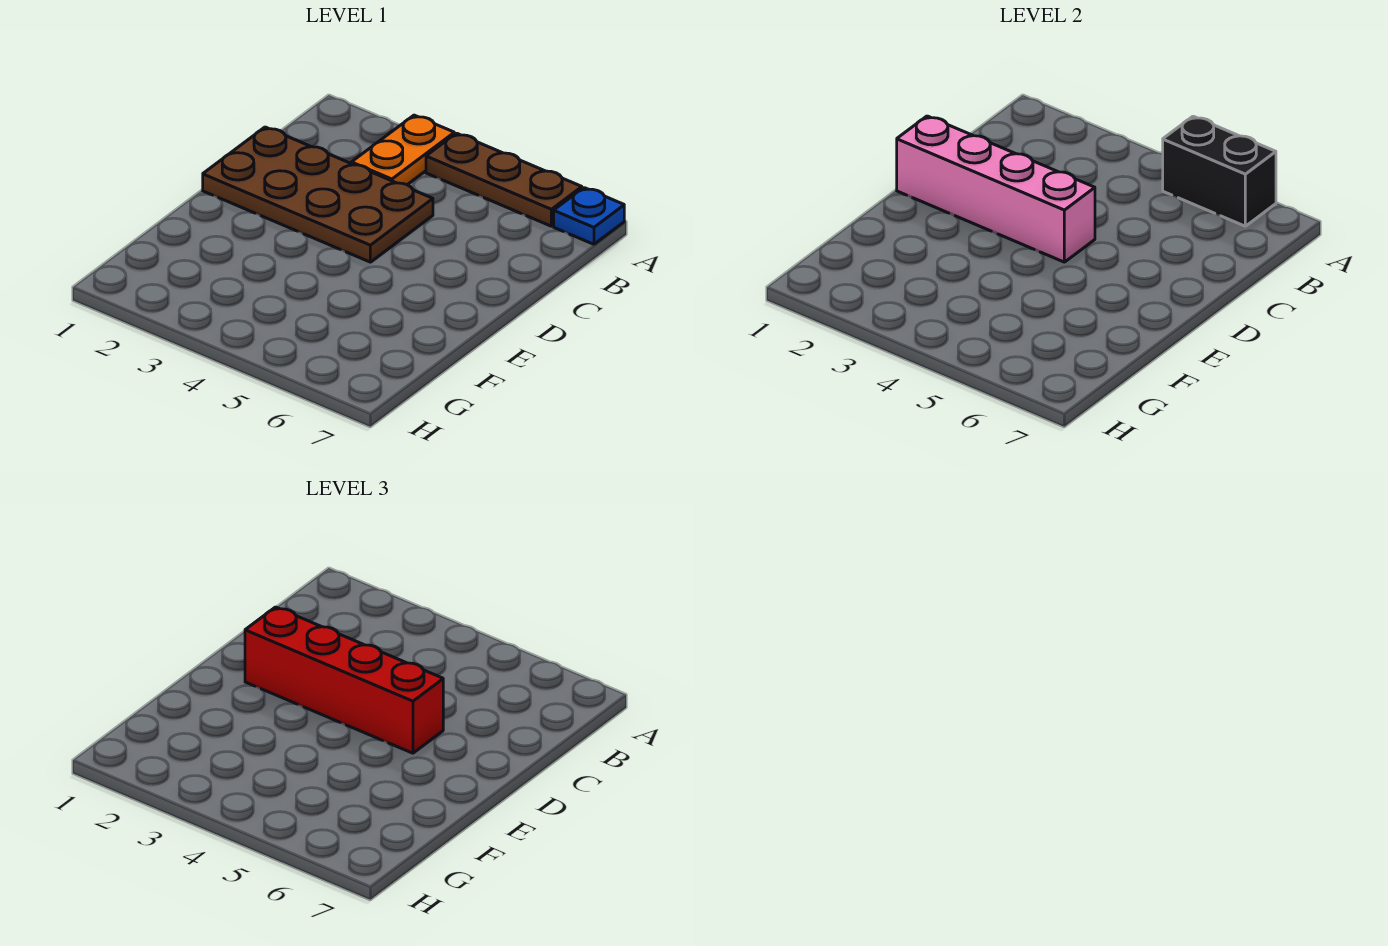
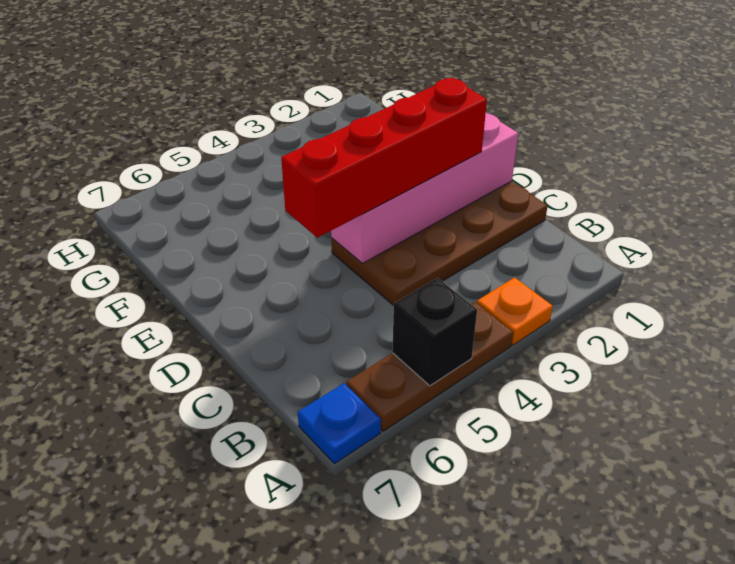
orange plate A3:B3 level 1 -> orange plate A3 level 1
black brick A5:A6 level 2 -> black brick A5 level 2

